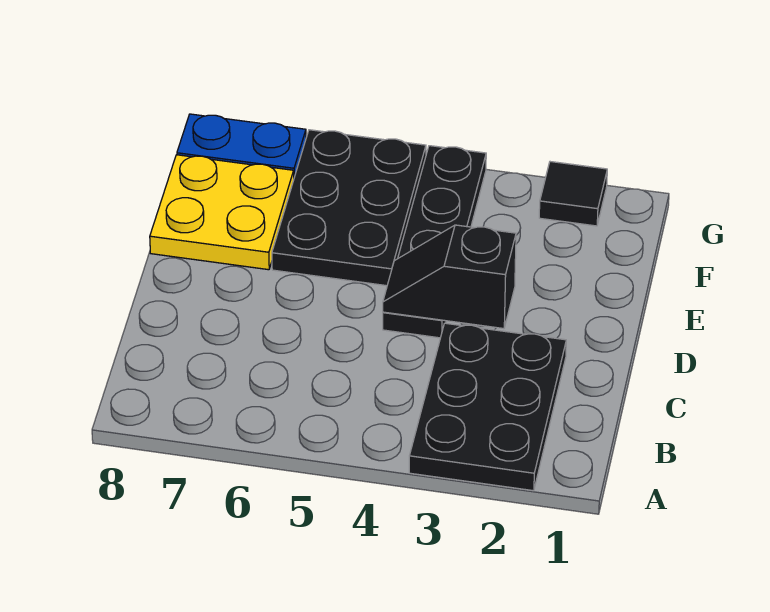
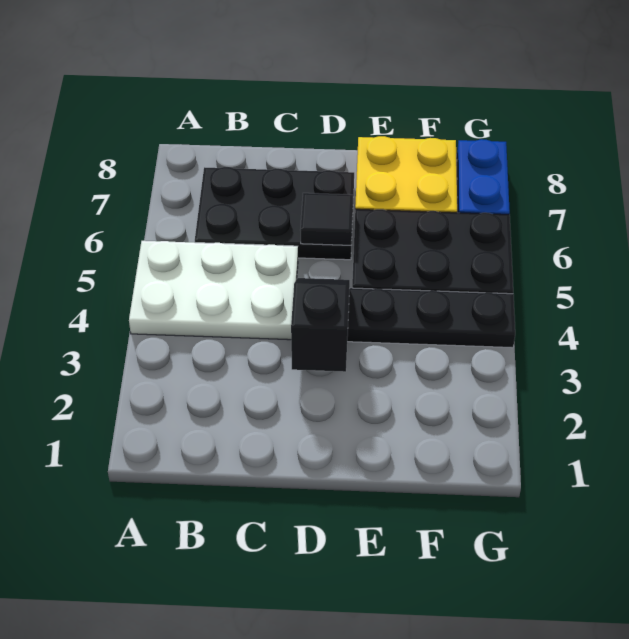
black plate A2:C3 level 1 -> black plate B6:D7 level 1
none -> white plate A4:C5 level 1
black tile G2 level 1 -> black tile D6 level 2

